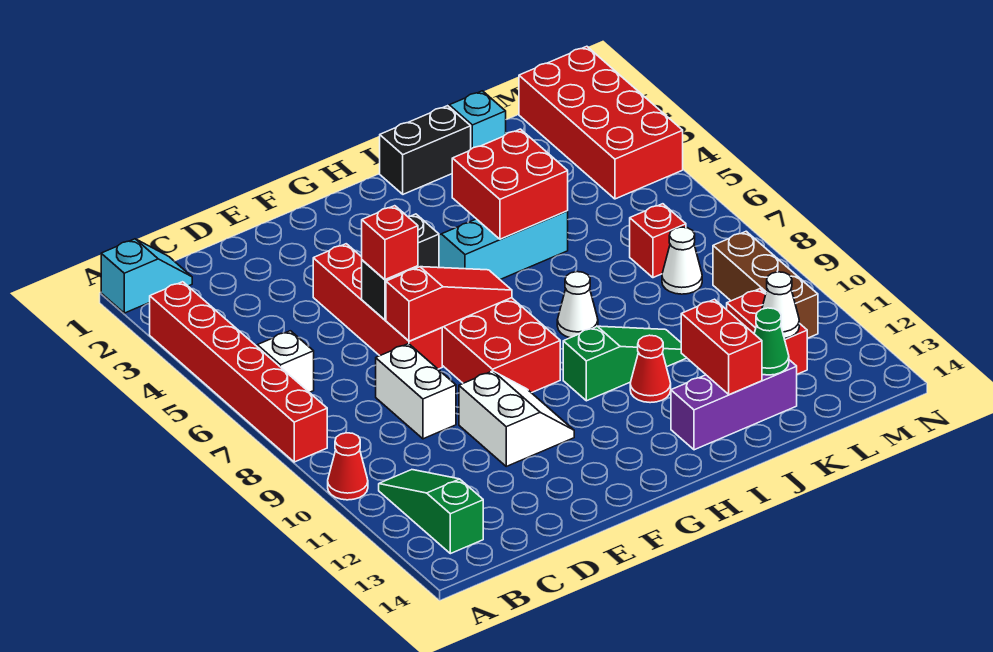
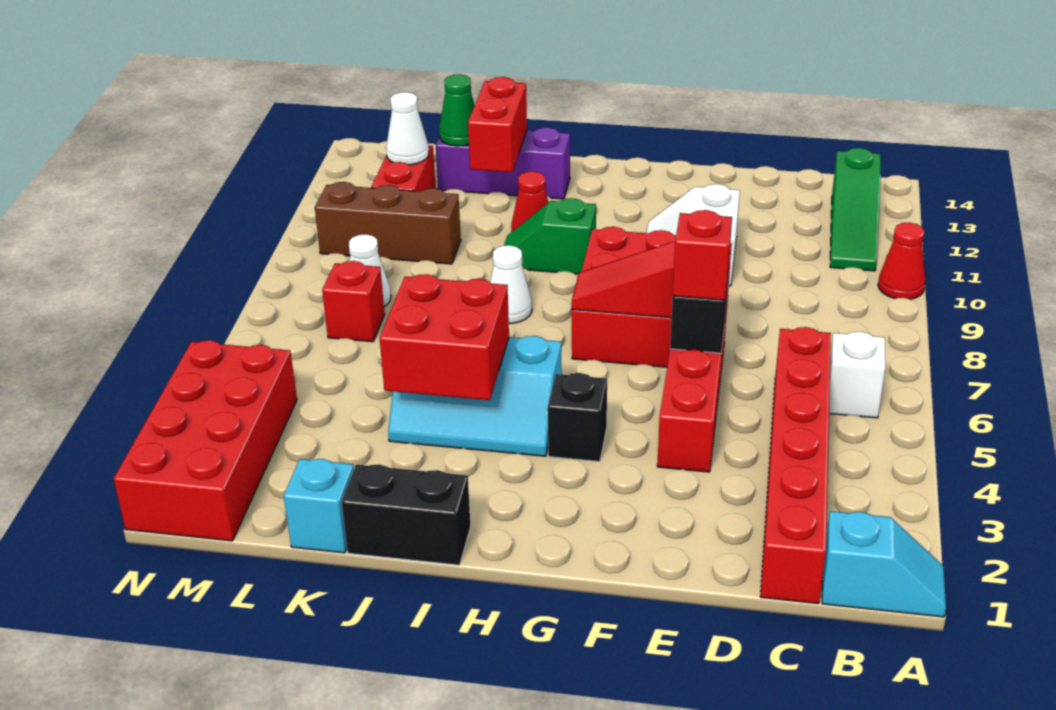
cyan slope A1:B1 level 1 top A -> cyan slope A1:B1 level 1 top B
red brick A3:A8 level 1 -> red brick C1:C6 level 1
white brick D8:D9 level 1 -> none
green slope H10:J10 level 1 top H -> green slope H10:I10 level 1 top H
brown brick M9:M11 level 1 -> brown brick K10:M10 level 1

